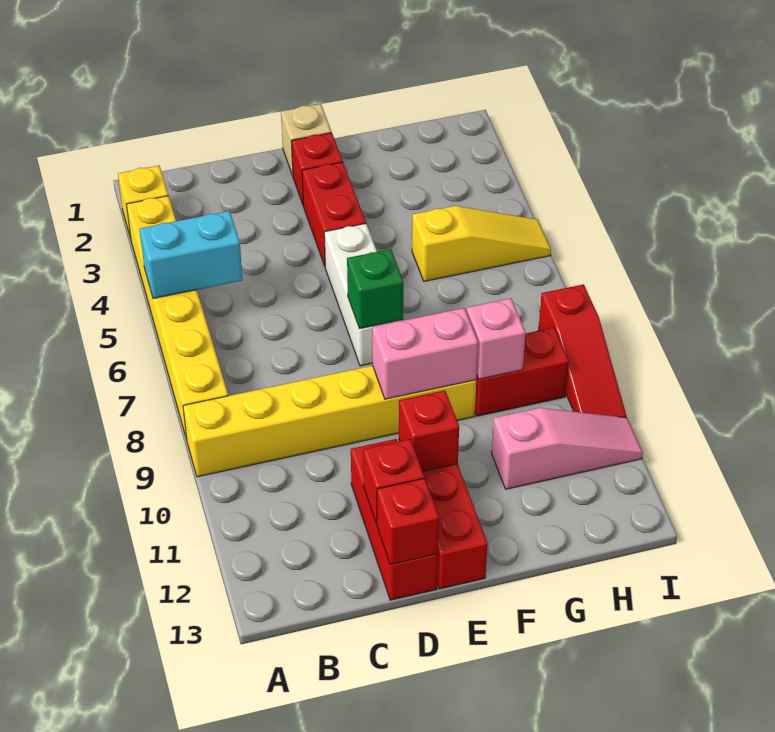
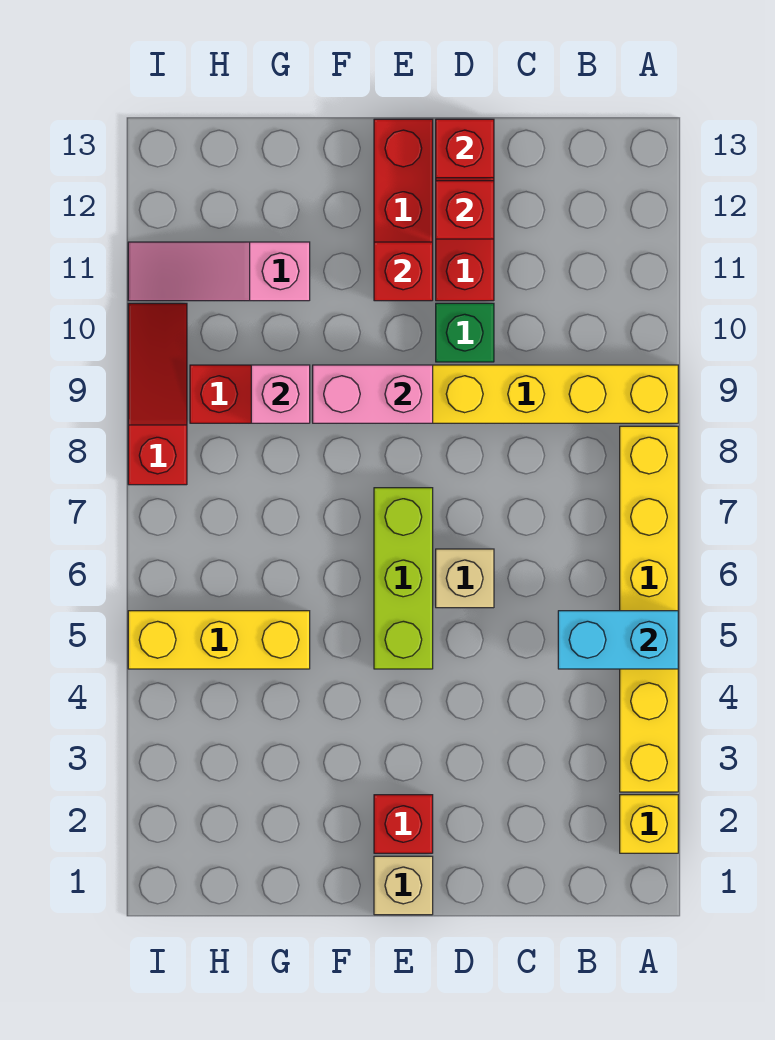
none -> tan brick D6 level 1
red brick E3:E4 level 1 -> none
white brick E5:E7 level 1 -> lime brick E5:E7 level 1
green brick E7 level 2 -> green brick D10 level 1
yellow slope G5:I5 level 1 top G -> yellow brick G5:I5 level 1

